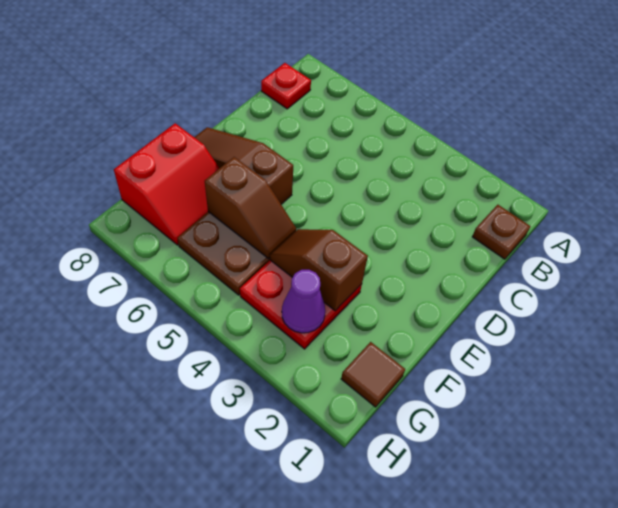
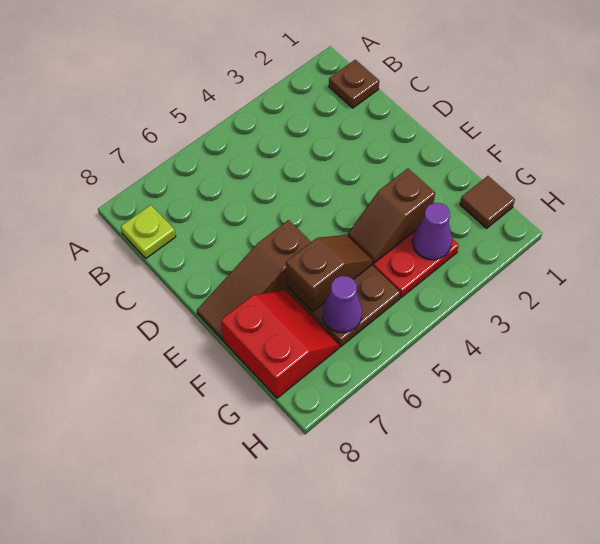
red plate B8 level 1 -> lime plate B8 level 1
none -> purple cone G6 level 2

